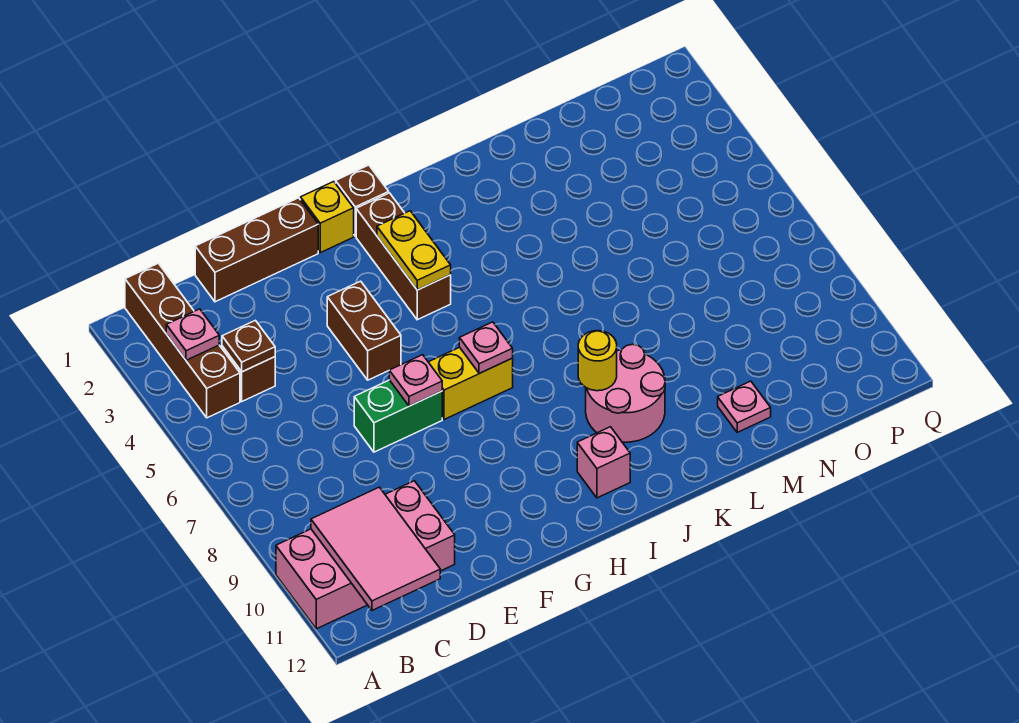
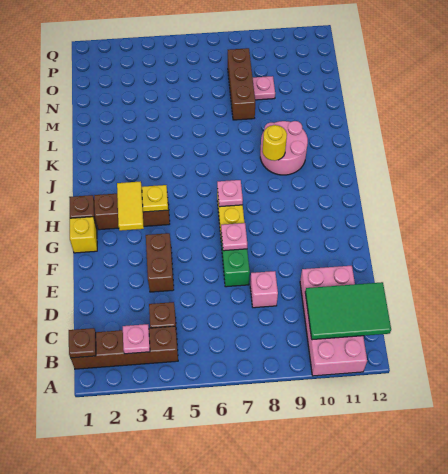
pink tile B10:C12 level 2 -> green tile B10:C12 level 2
brown plate C4 level 2 -> brown plate B1 level 2
brown brick D1:F1 level 1 -> brown brick M8:O8 level 1
brown brick F4:F5 level 1 -> brown brick E4:F4 level 1
none -> yellow tile G3:H3 level 3
pink brick I11 level 1 -> pink brick D8 level 1
pink plate M11 level 1 -> pink plate N9 level 1

